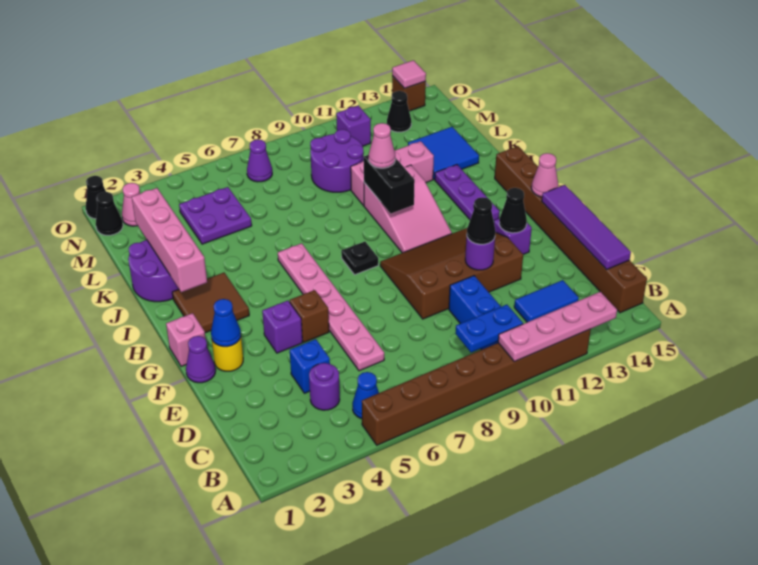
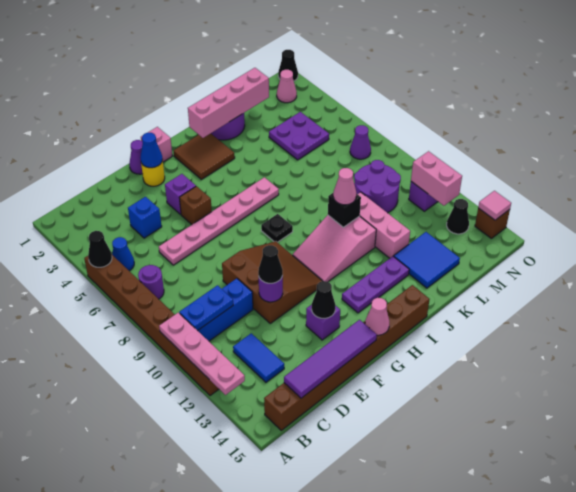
blue plate B9:B10 level 2 -> blue plate B10:C10 level 2
purple round brick C4 level 1 -> purple round brick B7 level 1
brown slope E9:G12 level 1 top E -> brown slope E9:G11 level 1 top E
black brick I10:J10 level 2 -> black brick J10 level 2
black cone N1 level 1 -> black cone A5 level 2
none -> pink brick N11:N12 level 2

